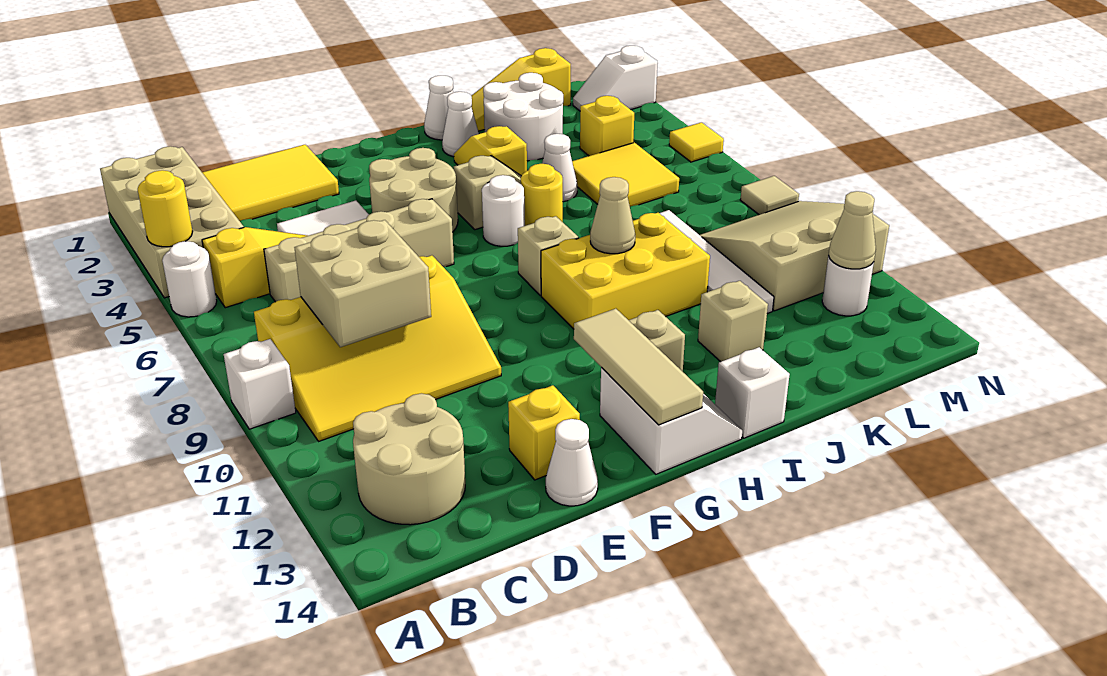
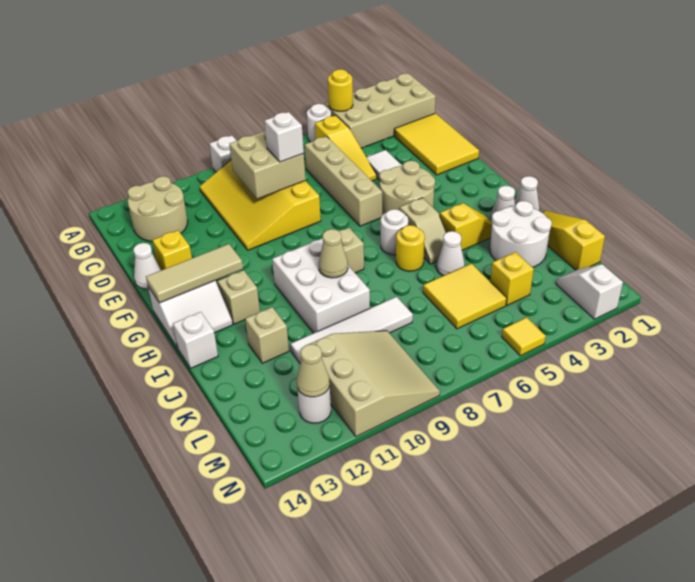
none -> white brick D8 level 3
yellow brick H9:J10 level 1 -> white brick H9:J10 level 1
tan tile N8 level 1 -> none

